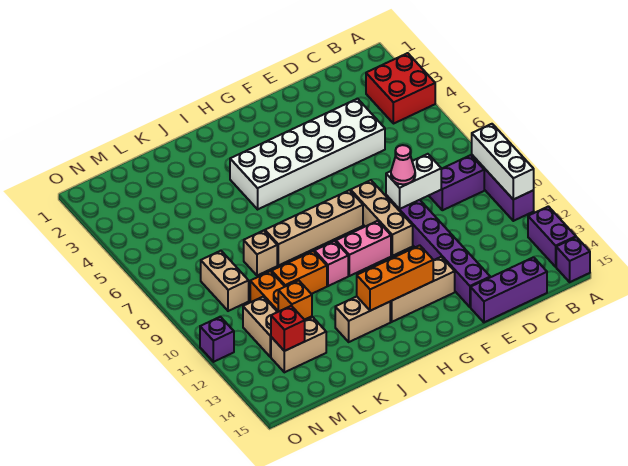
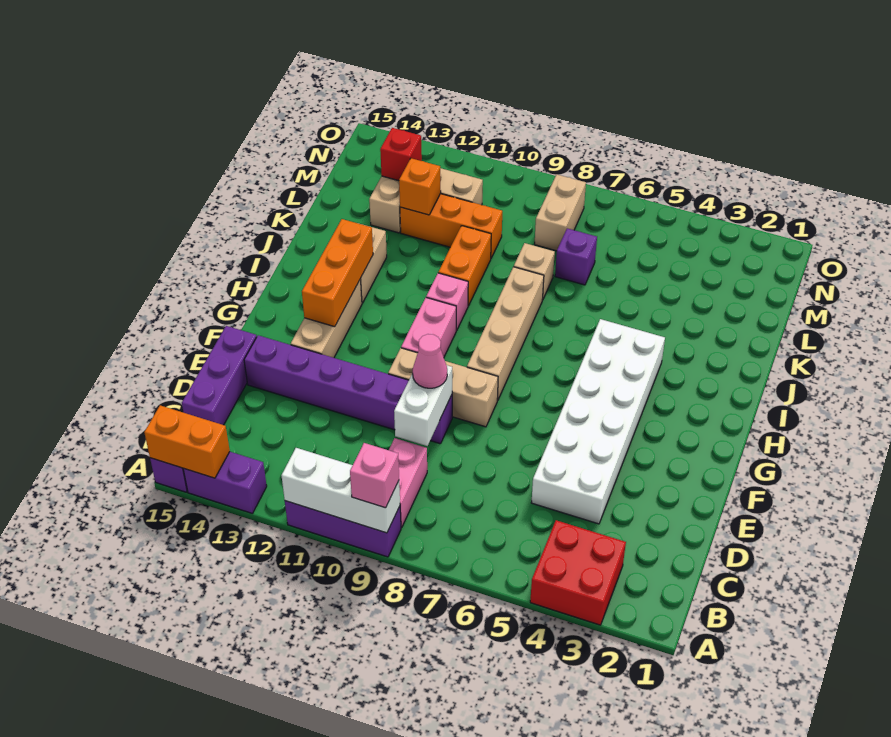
none -> pink brick A9 level 3
none -> orange brick A14:A15 level 2
purple brick B9:C9 level 1 -> pink brick B9:C9 level 1
tan brick M8:M9 level 1 -> tan brick M8:N8 level 1
purple brick O11 level 1 -> purple brick L7 level 1

